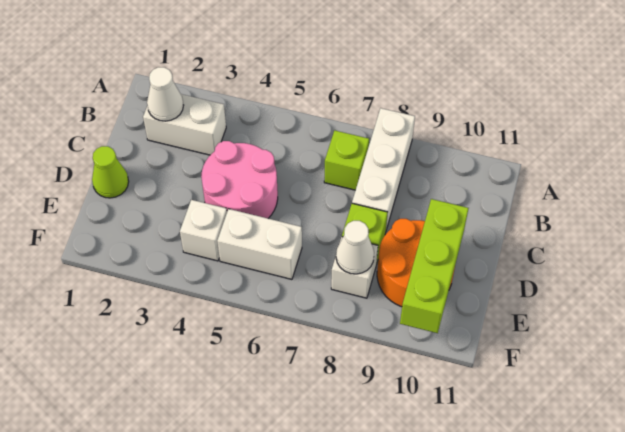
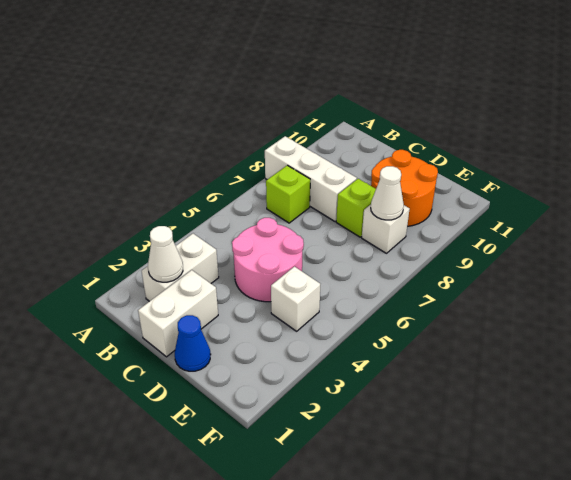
lime cone D1 level 1 -> blue cone D1 level 1
lime brick D10:F10 level 2 -> none
white brick E5:E6 level 1 -> white brick C1:C2 level 1

